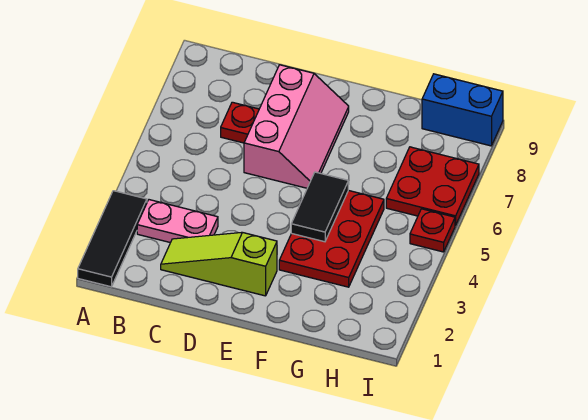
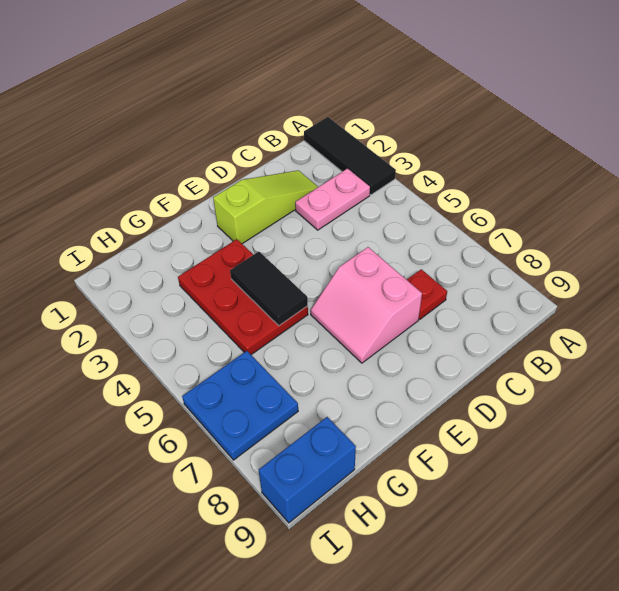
pink slope D6:E8 level 1 top D -> pink slope D6:E7 level 1 top D
red plate H6:I7 level 1 -> blue plate H6:I7 level 1
red plate I5 level 1 -> none

